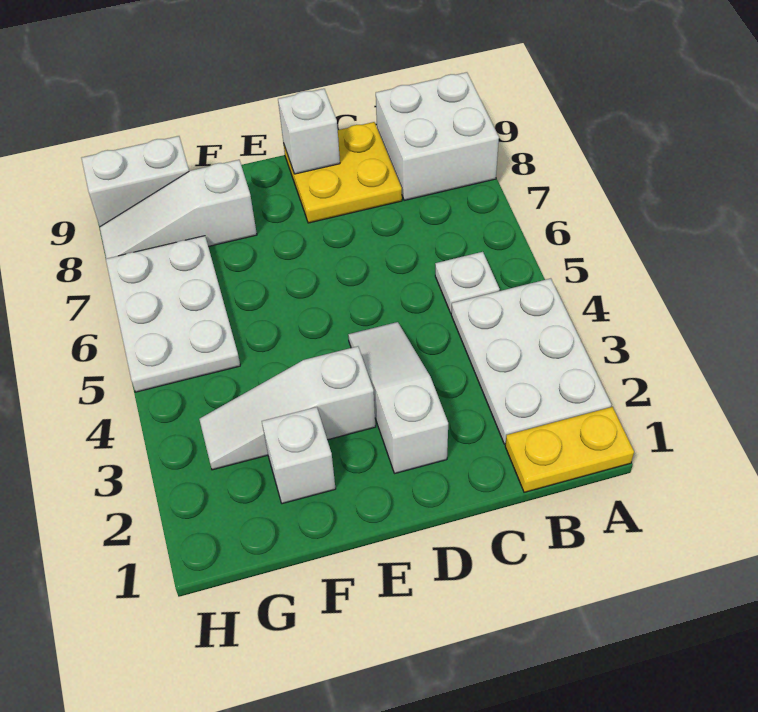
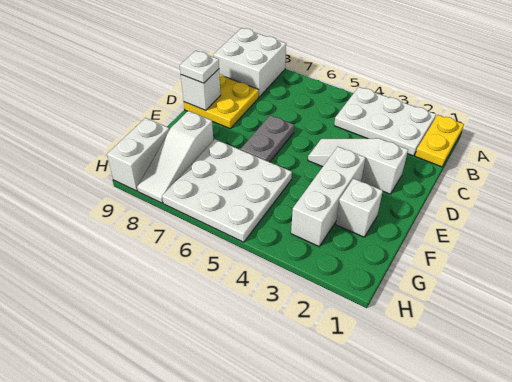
white plate B5 level 1 -> white plate D9 level 3
none -> grey plate D6:E6 level 1
white slope E3:G3 level 1 top E -> white brick E3:G3 level 1
white plate G5:H7 level 1 -> white plate F5:H7 level 1

